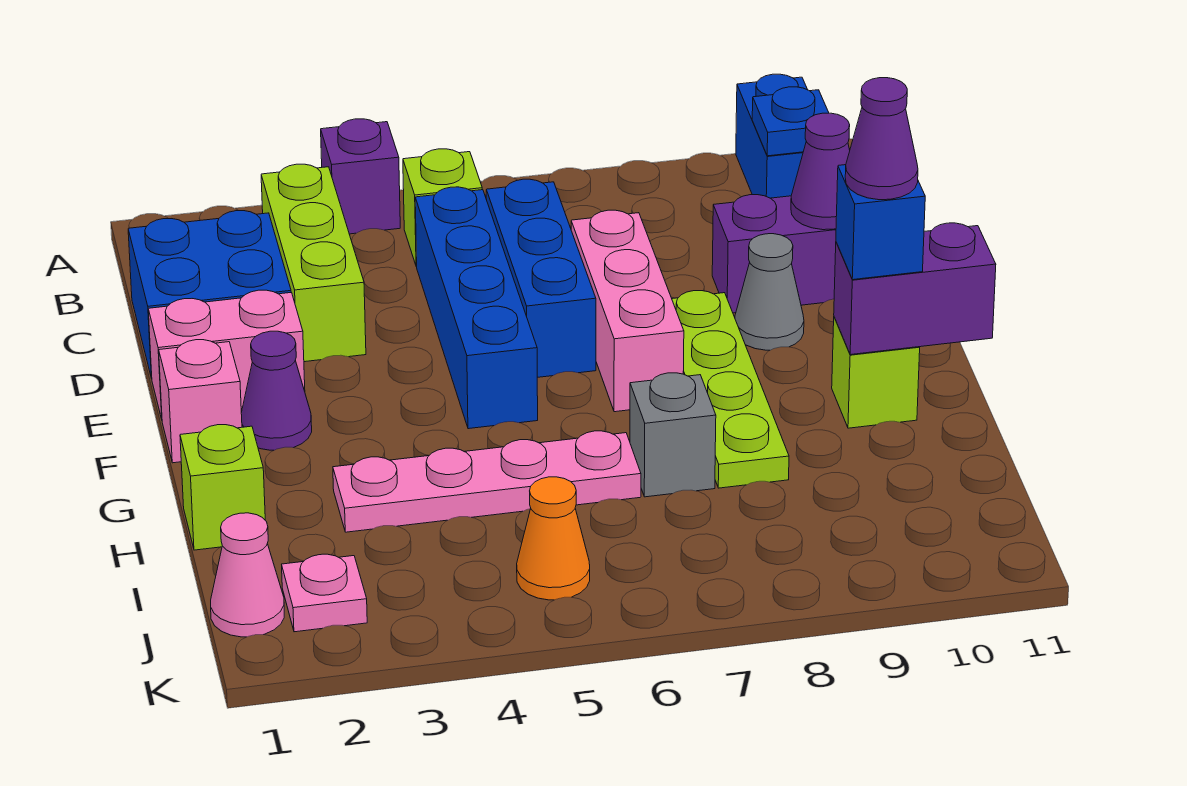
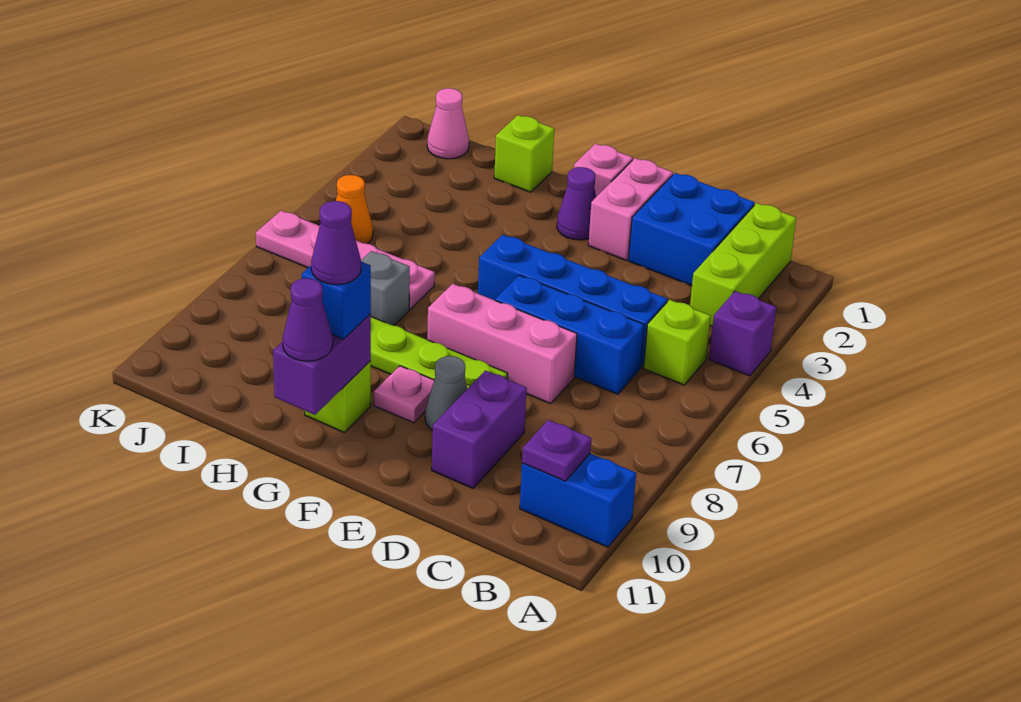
lime brick B3:D3 level 1 -> lime brick B1:B3 level 1
blue plate B10 level 2 -> purple plate B10 level 2
purple cone D10 level 2 -> purple cone G11 level 3
pink plate H3:H6 level 1 -> pink plate H6:K6 level 1
pink plate J2 level 1 -> pink plate F9 level 1

